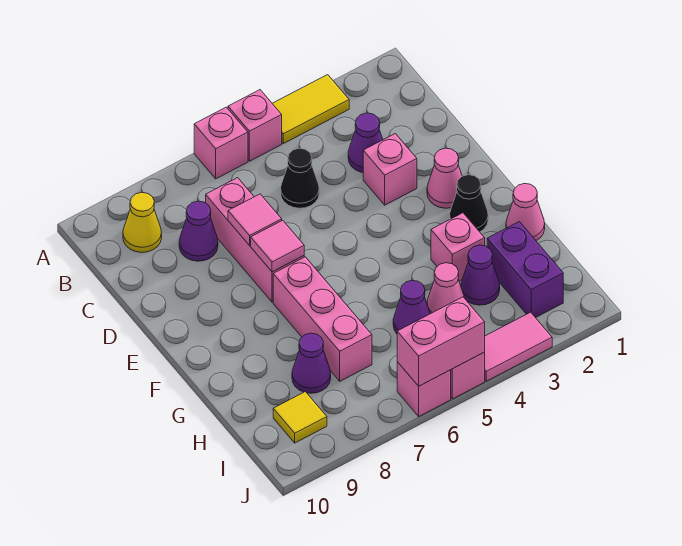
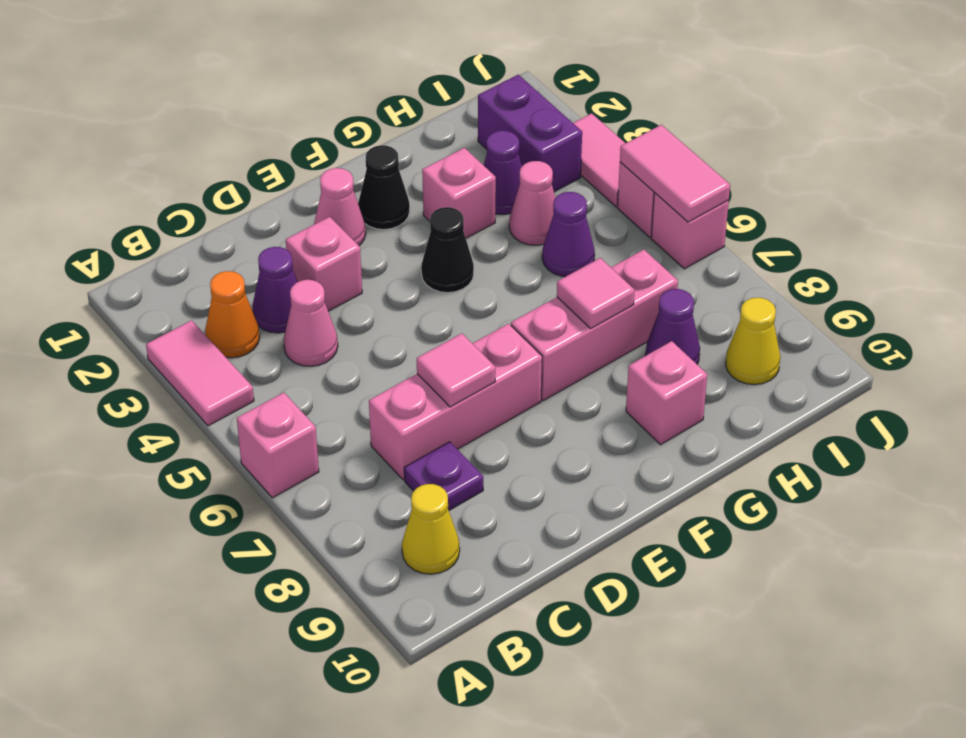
yellow tile A3:A4 level 1 -> pink tile A3:A4 level 1
pink brick A5 level 1 -> pink brick G9 level 1
none -> orange cone B3 level 1
black cone C5 level 1 -> black cone F4 level 1
purple cone C8 level 1 -> purple plate C8 level 1
pink tile E7 level 2 -> pink tile G7 level 2
pink cone G1 level 1 -> pink cone C4 level 1
purple brick H2:I2 level 1 -> purple brick I2:I3 level 1
yellow tile I9 level 1 -> yellow cone I9 level 1
pink brick J5:J6 level 2 -> pink tile J5:J6 level 2

